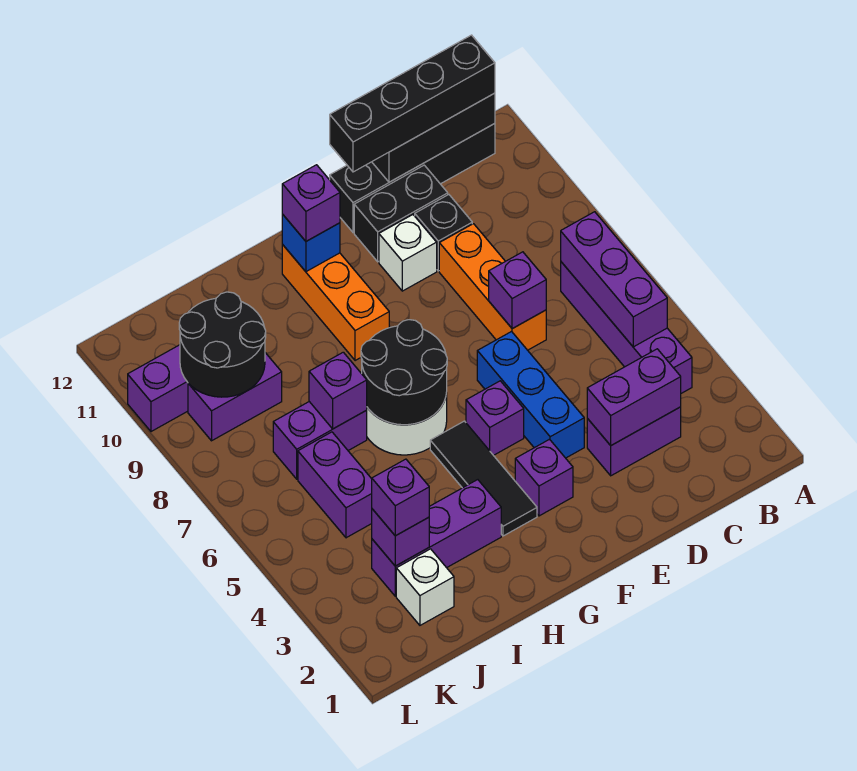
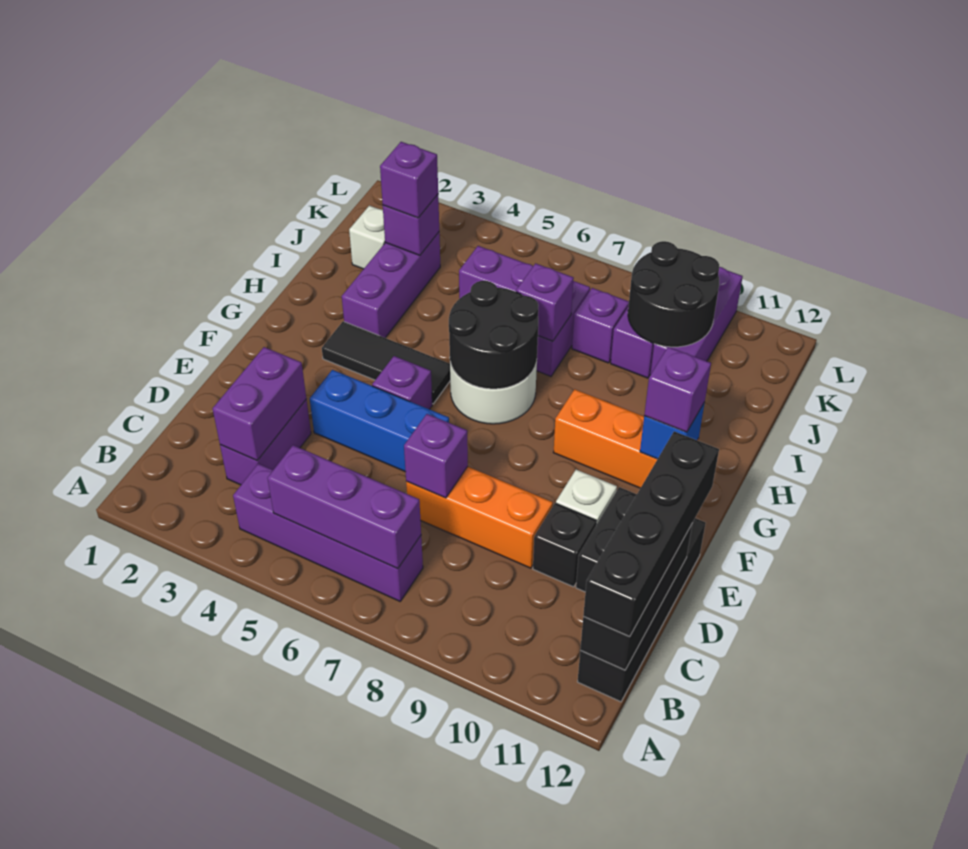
purple brick F3 level 1 -> purple brick J8 level 1

